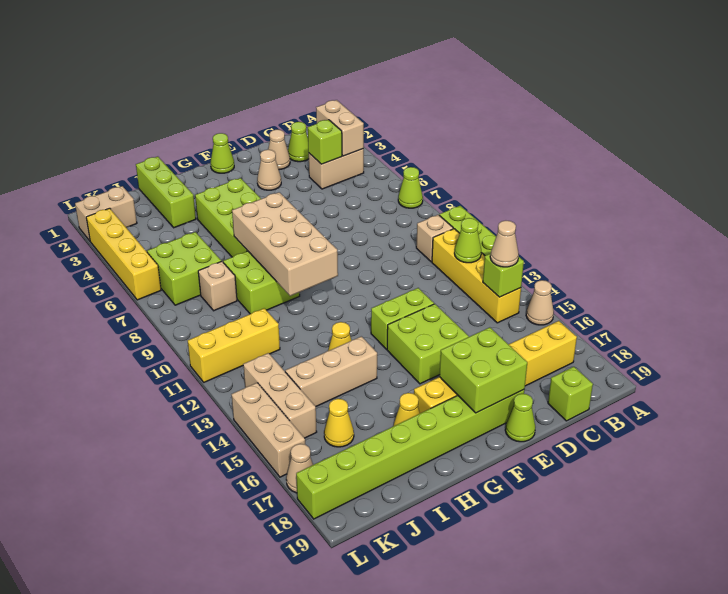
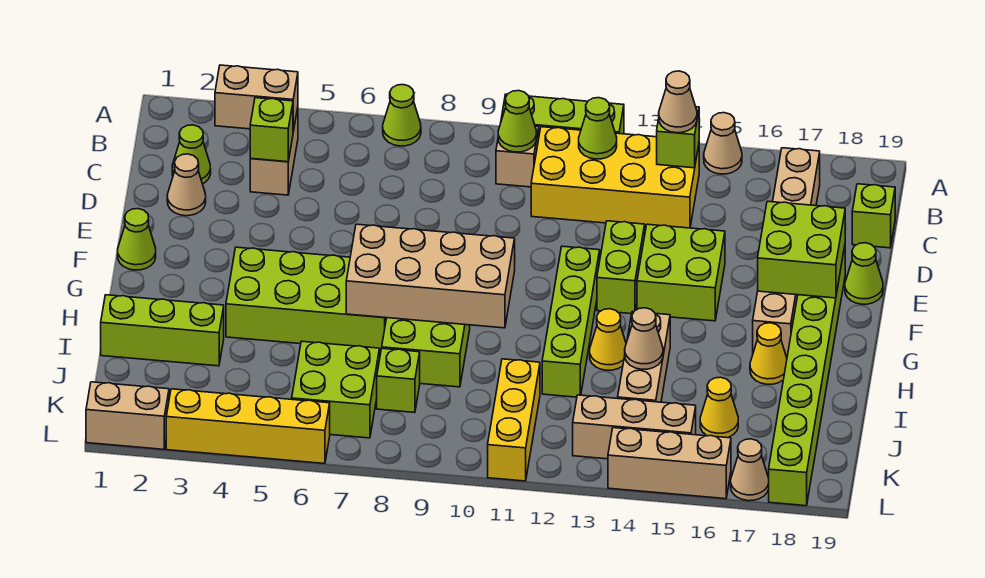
none -> lime cone B10 level 2
yellow brick B11:B14 level 1 -> yellow brick B11:C14 level 1
yellow brick B17:G17 level 1 -> tan brick B17:G17 level 1
tan cone E3 level 1 -> tan cone I14 level 2
none -> lime brick F12:I12 level 1
tan brick J8 level 1 -> lime brick J8 level 1
tan brick K2:L2 level 1 -> tan brick L1:L2 level 1

